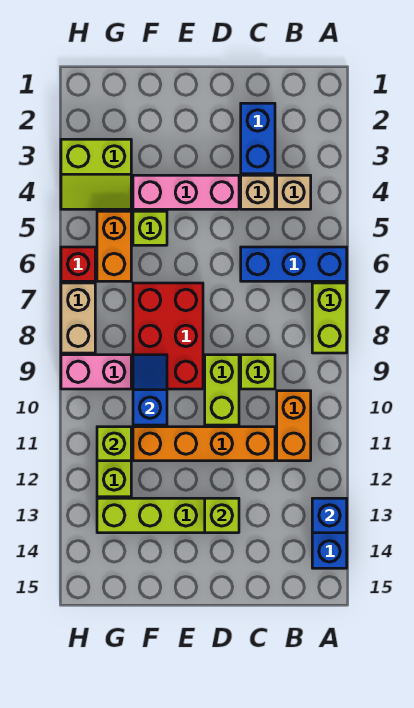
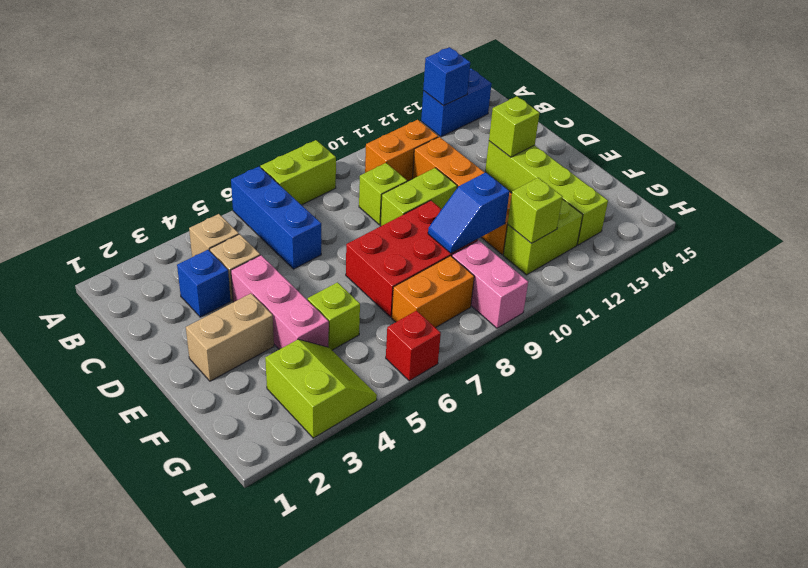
blue brick C2:C3 level 1 -> blue brick C3 level 1
orange brick G5:G6 level 1 -> orange brick G7:G8 level 1
tan brick H7:H8 level 1 -> tan brick E2:E3 level 1

